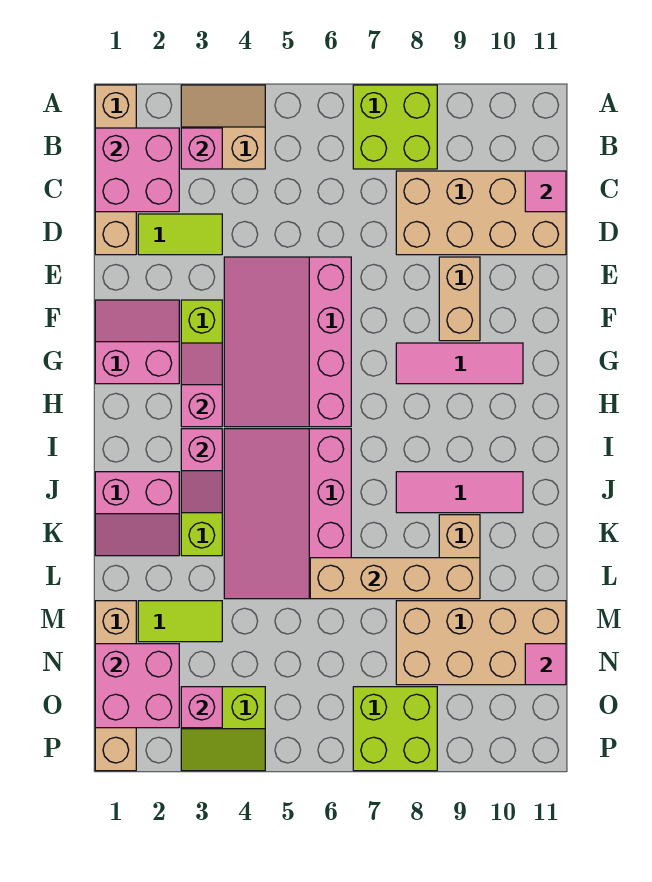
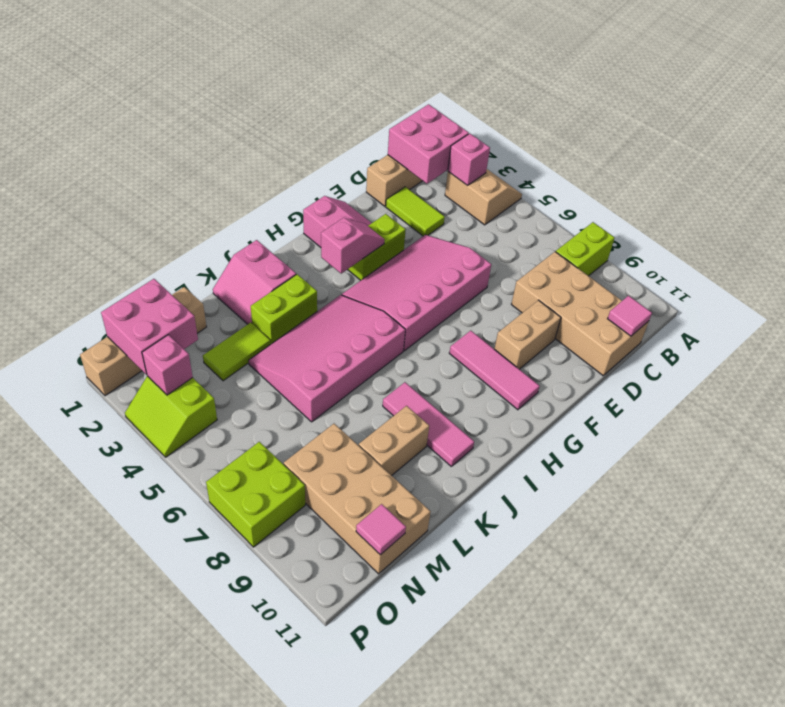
lime brick A7:B8 level 1 -> lime brick A8:B8 level 1
pink slope I3:J3 level 2 top I -> none
tan brick L6:L9 level 2 -> none
lime tile M2:M3 level 1 -> lime tile L3:M3 level 1

